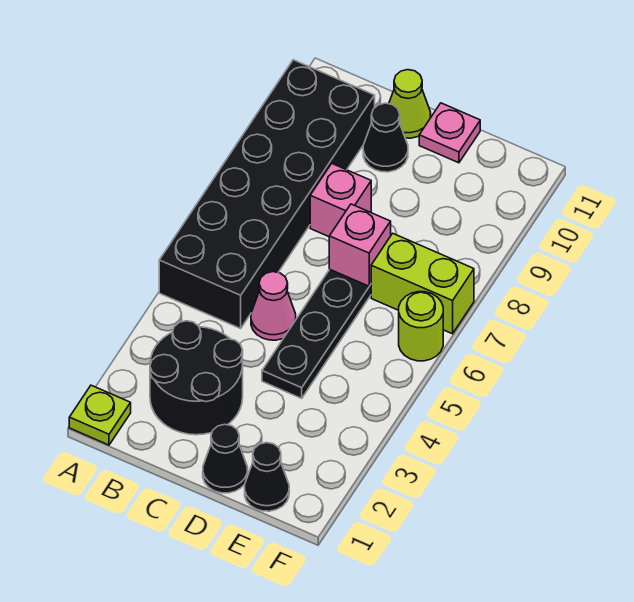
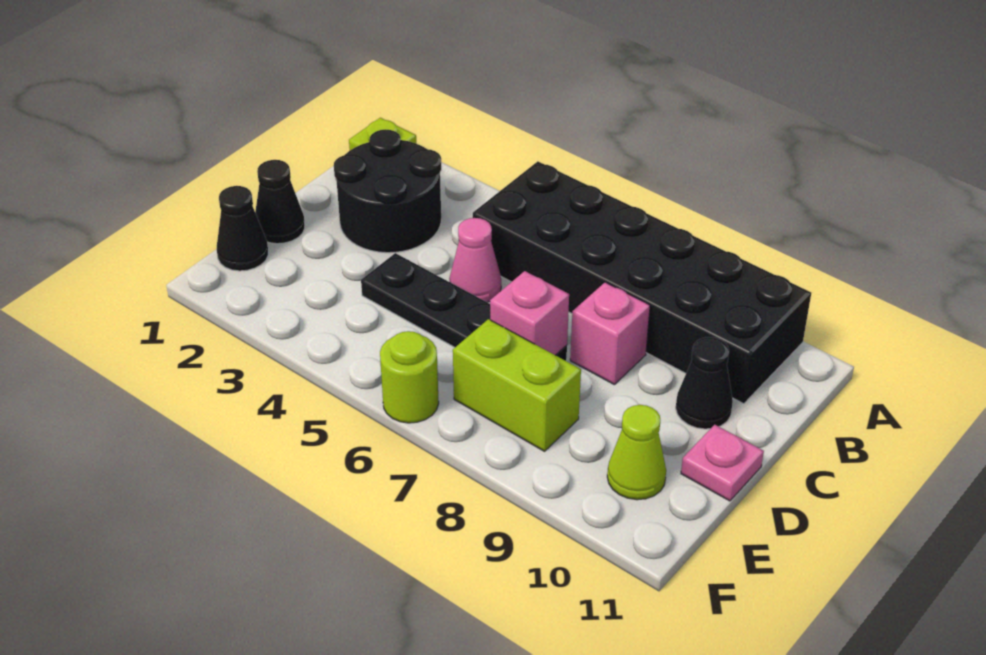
lime cone C11 level 1 -> lime cone E10 level 1
lime brick E7:F7 level 1 -> lime brick E7:E8 level 1

